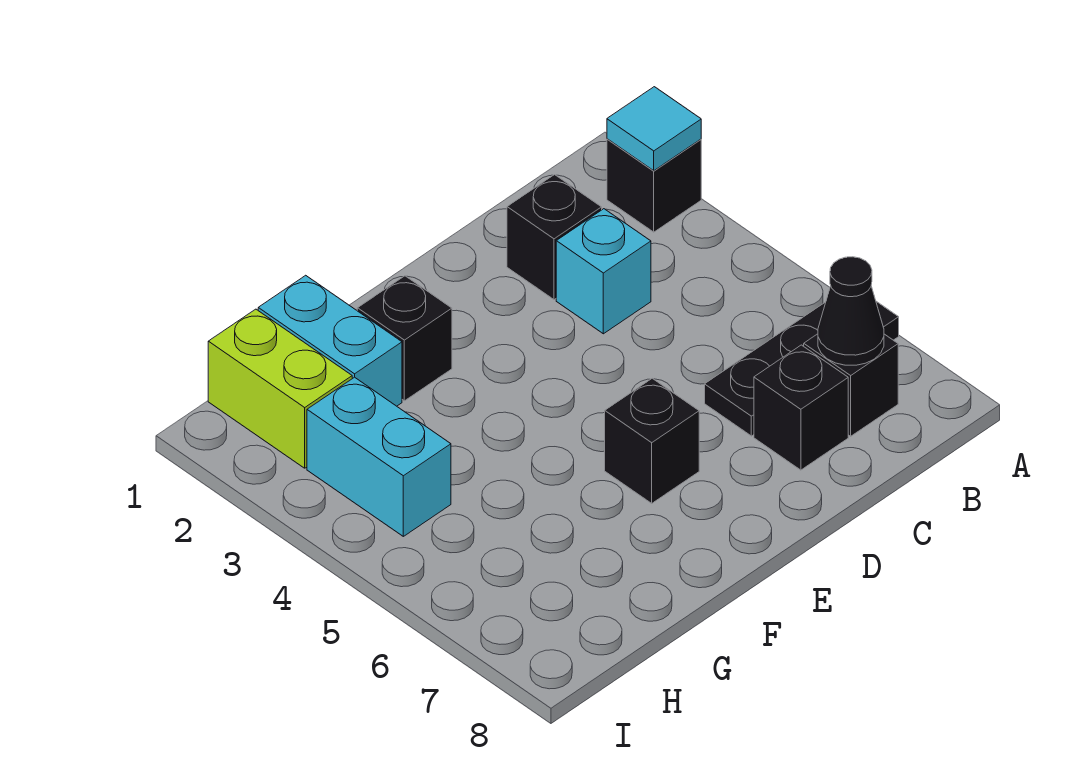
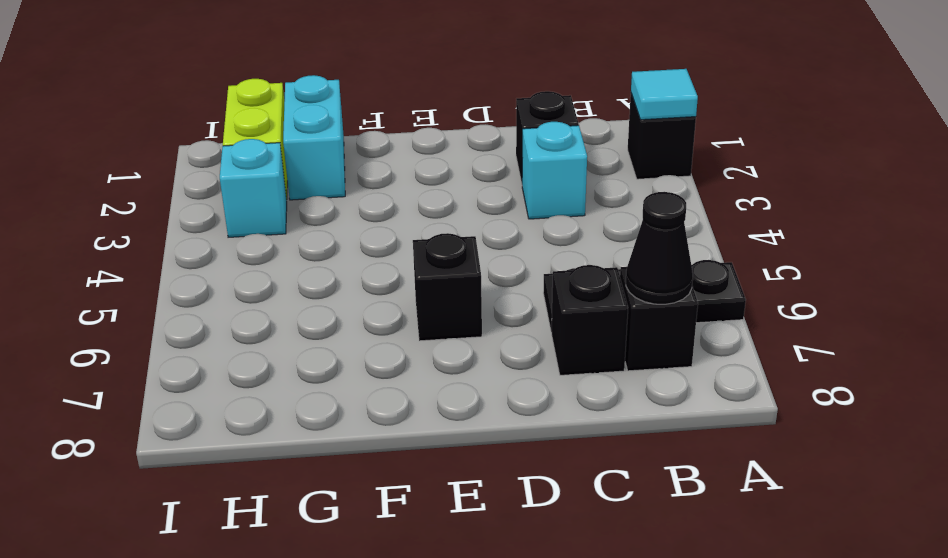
black brick F2 level 1 -> none
cyan brick H3:H4 level 1 -> cyan brick H3 level 1

